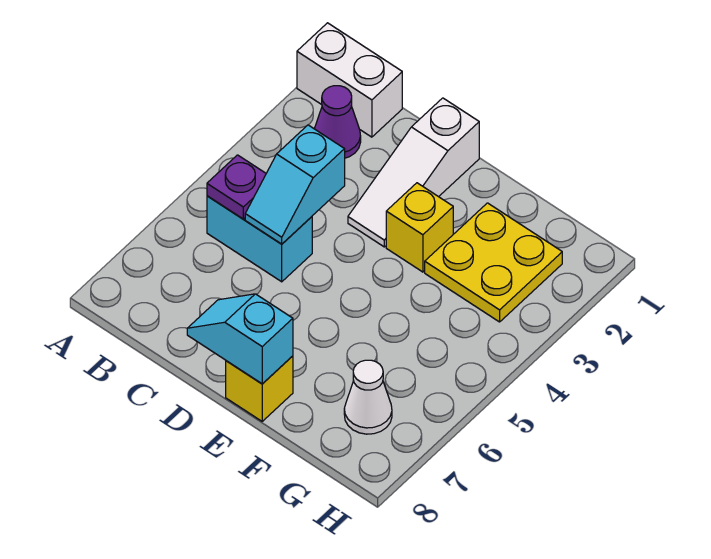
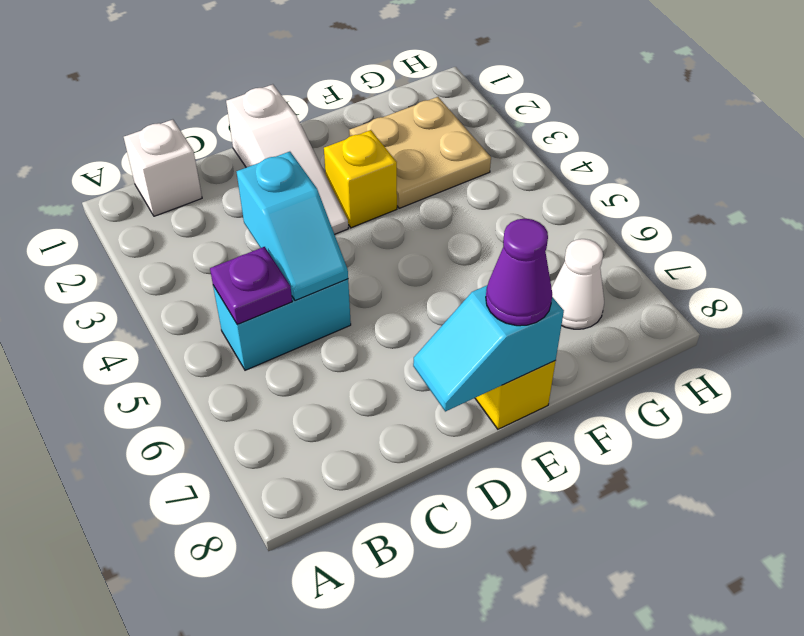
white brick A1:B1 level 1 -> white brick B1 level 1
purple cone B2 level 1 -> purple cone E8 level 3
yellow plate F2:G3 level 1 -> tan plate F2:G3 level 1

